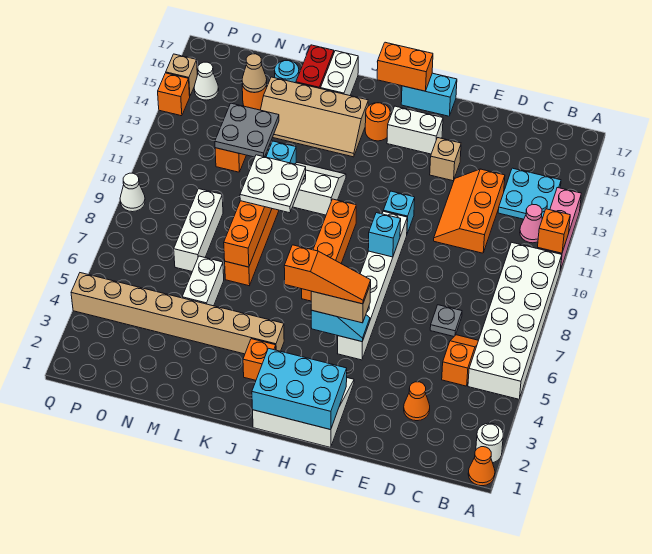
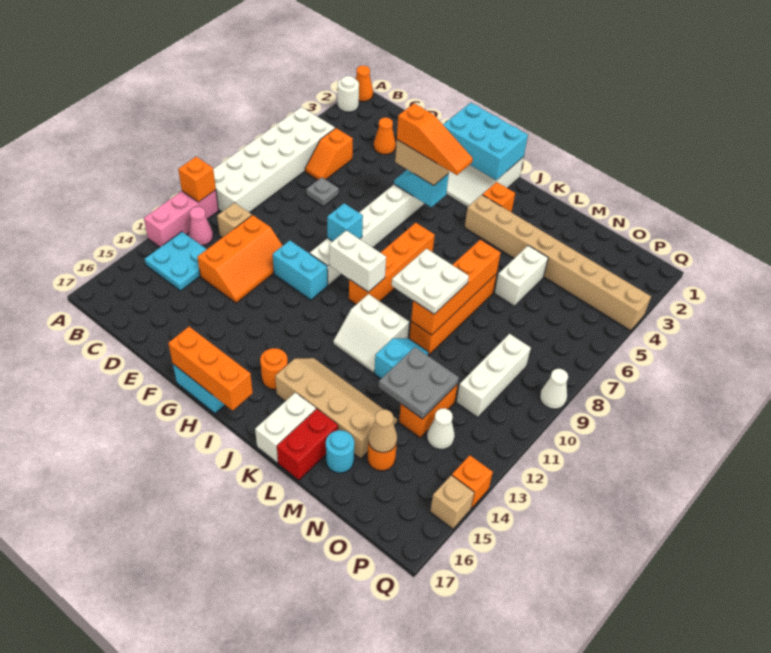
tan brick F14 level 1 -> tan brick C11 level 1
orange slope G5:I5 level 4 top I -> orange slope G5:I5 level 4 top G
cyan brick G11 level 1 -> cyan brick F11:G11 level 1
white brick G15:H15 level 1 -> white brick H10:I10 level 2
orange brick H17:I17 level 2 -> orange brick G17:I17 level 2
white brick N7:N9 level 1 -> white brick O9:O11 level 1
white cone P15 level 1 -> white cone O13 level 1

